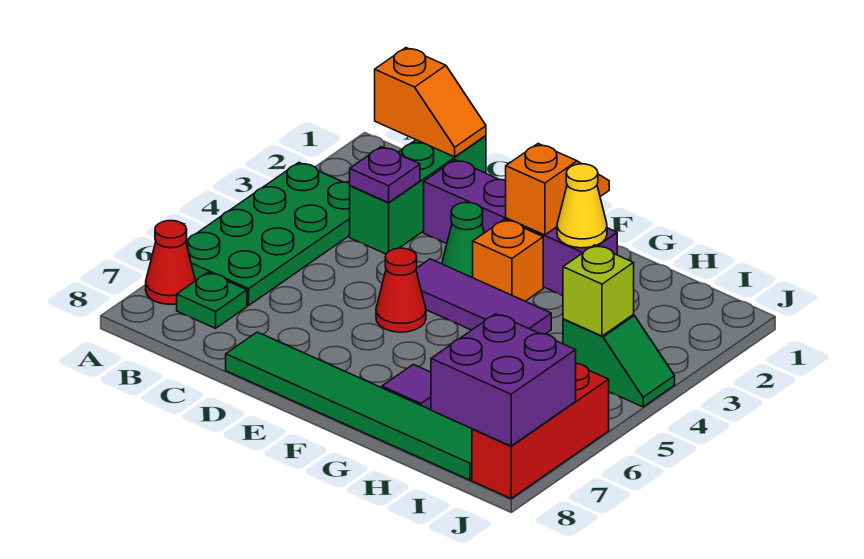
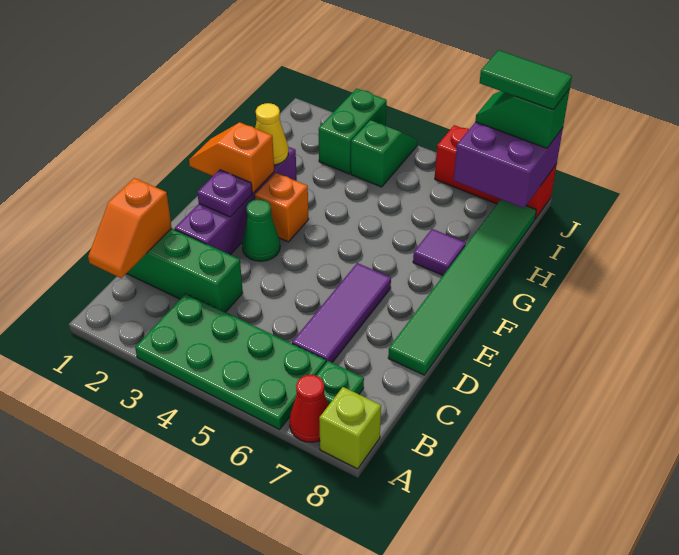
orange slope B1:C1 level 2 top B -> orange slope B1:C1 level 2 top C
purple plate C3 level 2 -> purple plate E2 level 2
purple tile E4:G4 level 1 -> purple tile C6:E6 level 1
red cone E5 level 1 -> none
none -> green brick I3:J3 level 1
lime brick I4 level 2 -> lime brick A8 level 1
none -> green slope J7:J8 level 3 top 8
none -> green tile J7:J8 level 4

